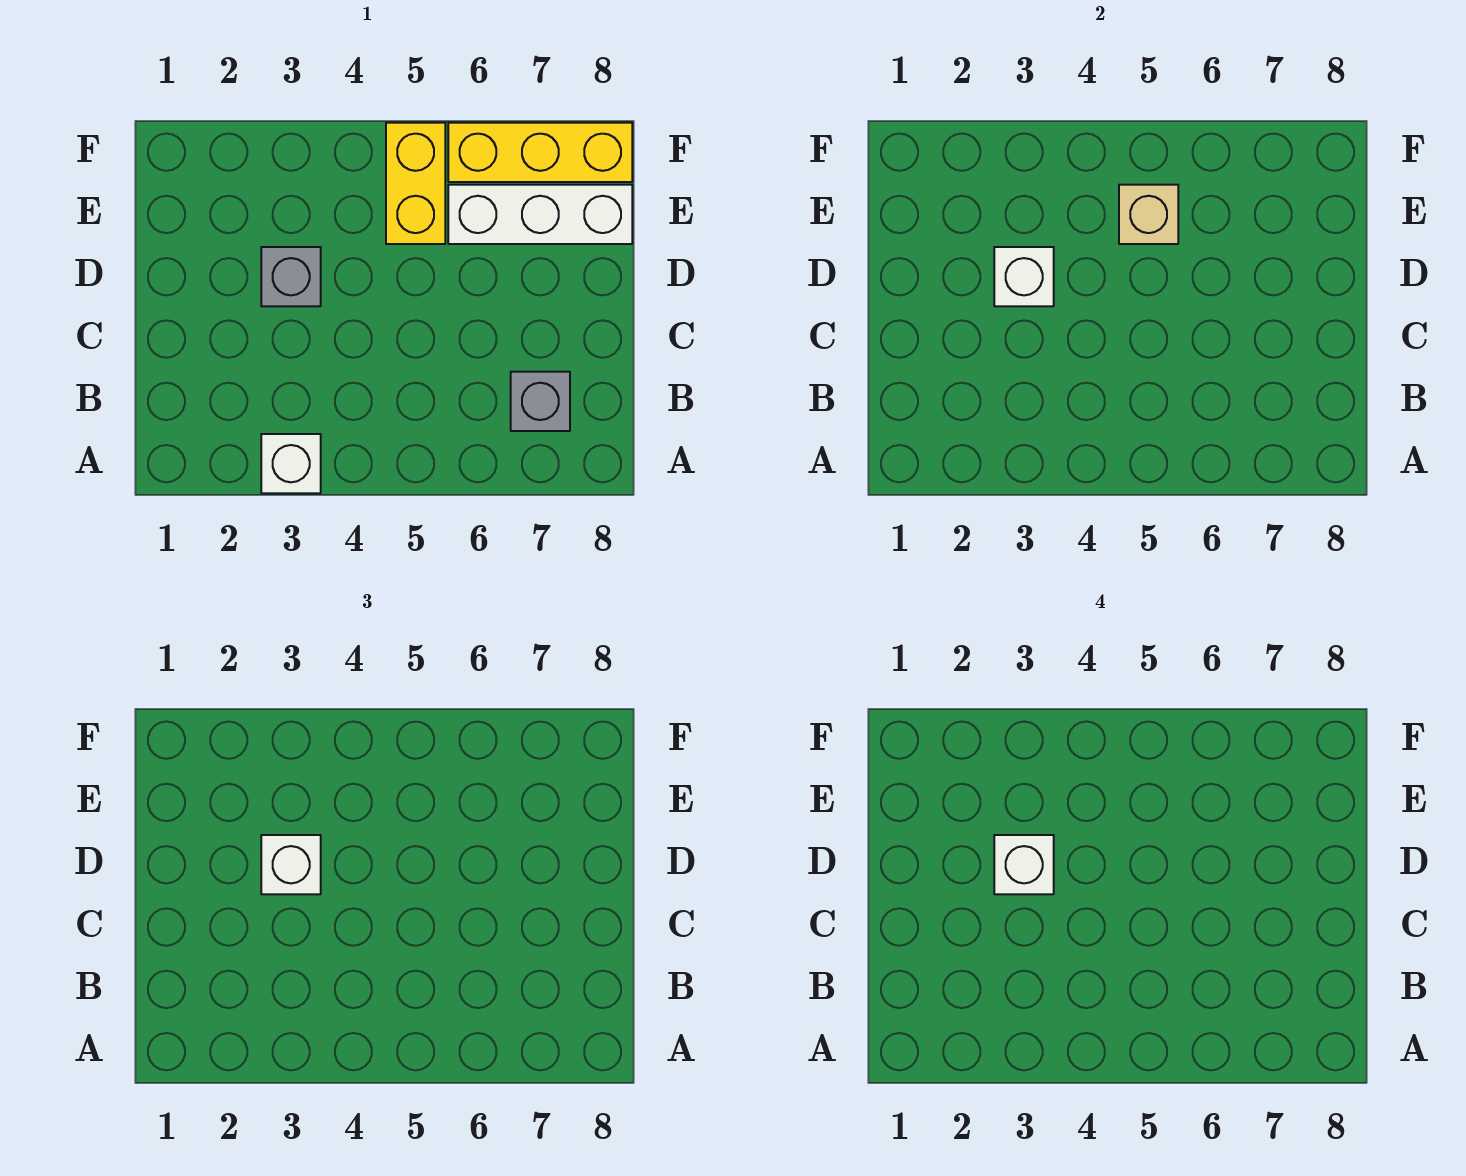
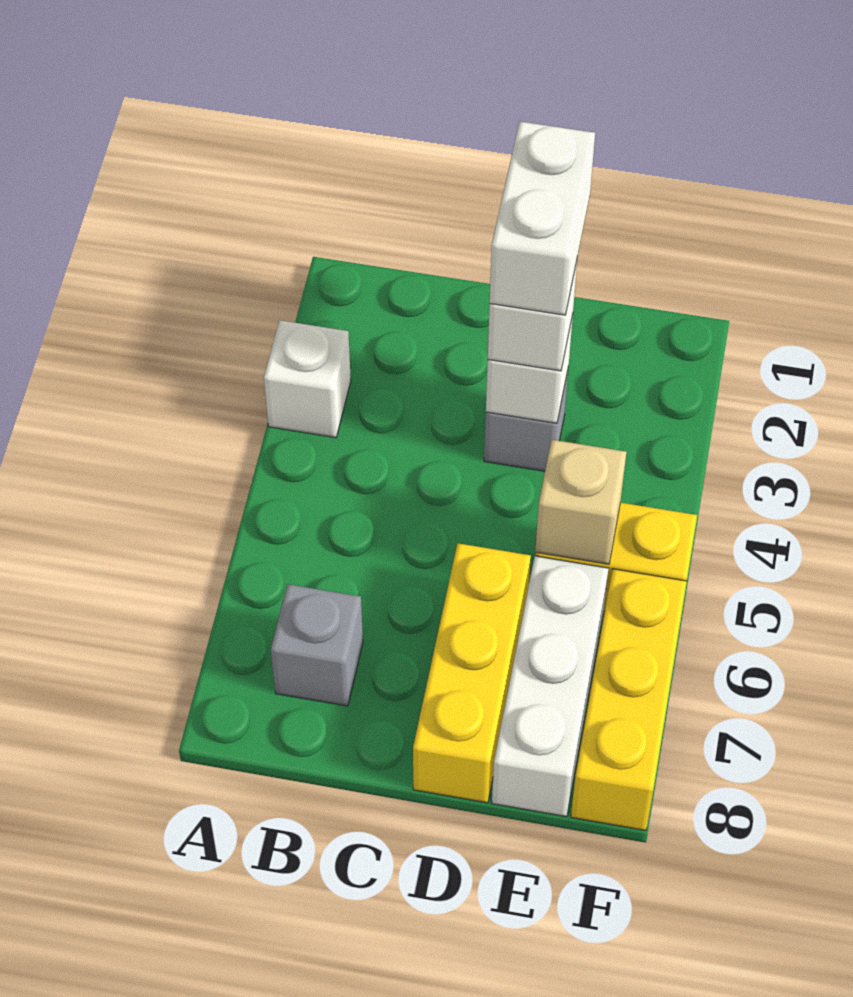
white brick D3 level 4 -> white brick D2:D3 level 4
none -> yellow brick D6:D8 level 1

